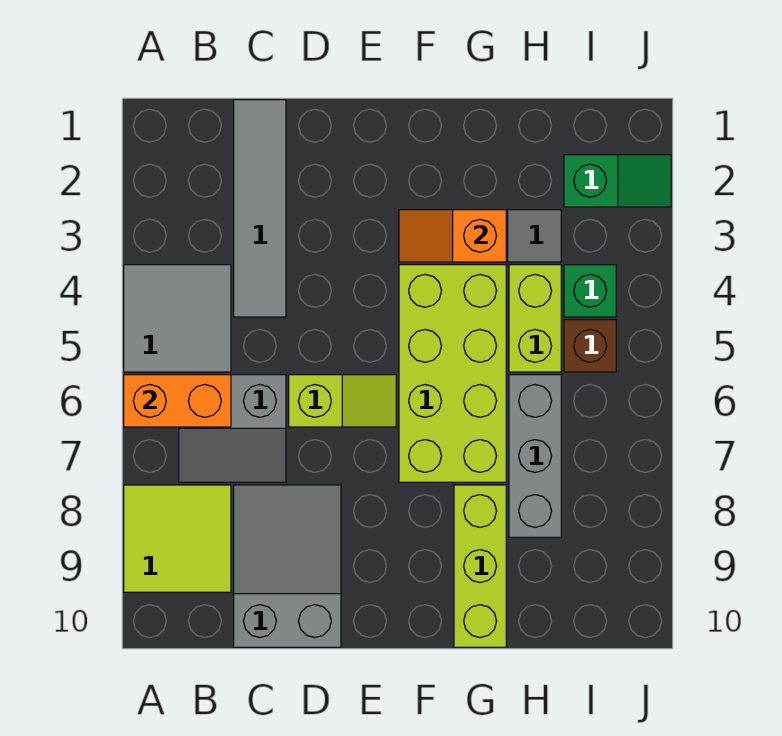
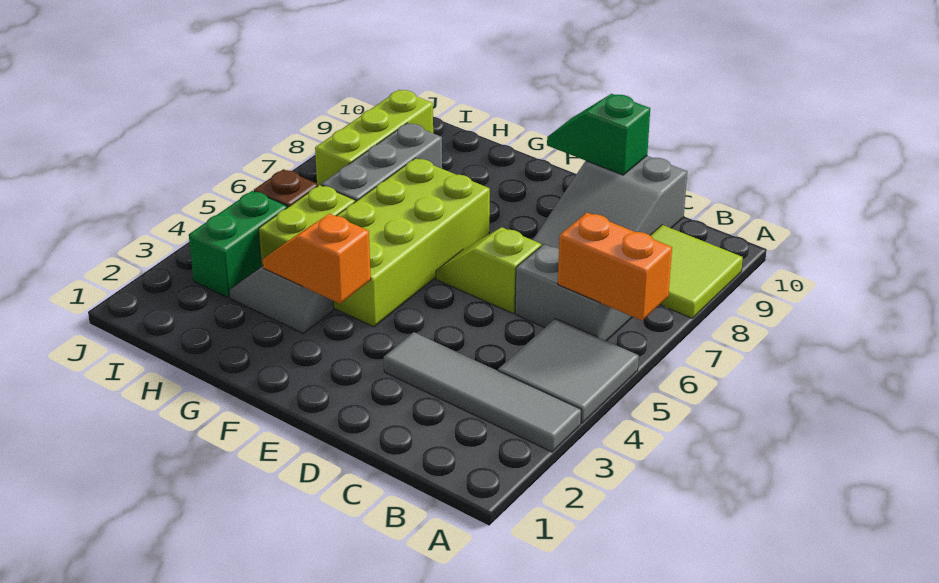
grey tile C1:C4 level 1 -> grey tile A3:D3 level 1
orange slope F3:G3 level 2 top G -> orange slope F3:G3 level 2 top F
lime brick G8:G10 level 1 -> lime brick I7:I9 level 1
green slope I2:J2 level 1 top I -> green slope D10:E10 level 2 top D
green brick I4 level 1 -> green brick I3:I4 level 1

